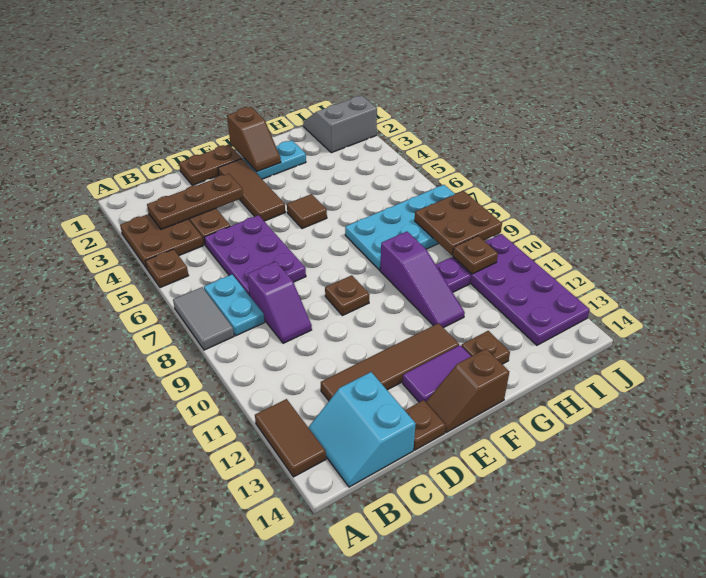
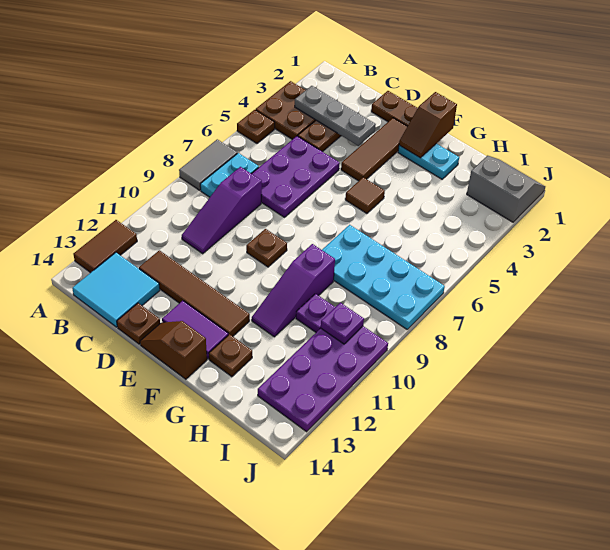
brown plate B3:D3 level 2 -> grey plate B3:D3 level 2
cyan slope B13:C14 level 1 top C -> cyan tile B13:C14 level 1
purple slope C8:C9 level 1 top 8 -> purple slope C8:C10 level 1 top 8
brown plate I8:J9 level 2 -> none
brown plate I10 level 2 -> purple plate I10 level 2

